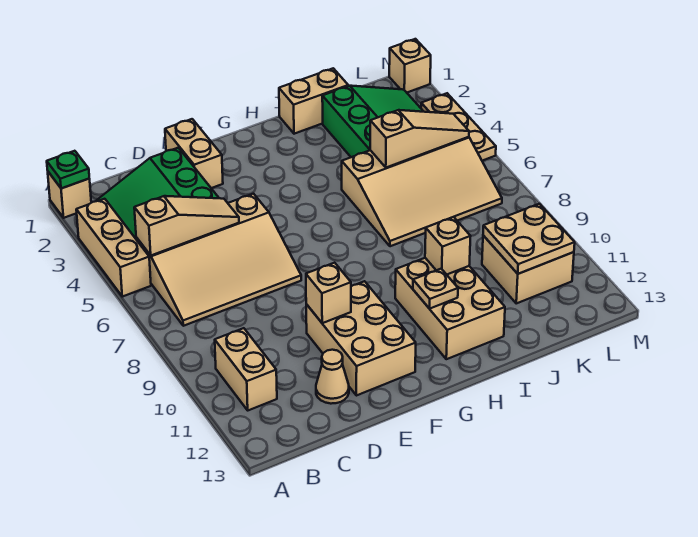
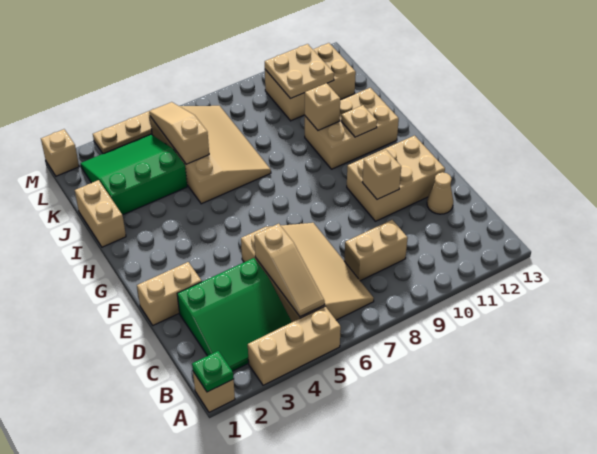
tan slope B5:D5 level 2 top B -> tan slope B5:D5 level 2 top D
tan brick B10:B11 level 1 -> tan brick C8:C9 level 1
tan brick K10:L11 level 1 -> tan brick K10:L12 level 1

